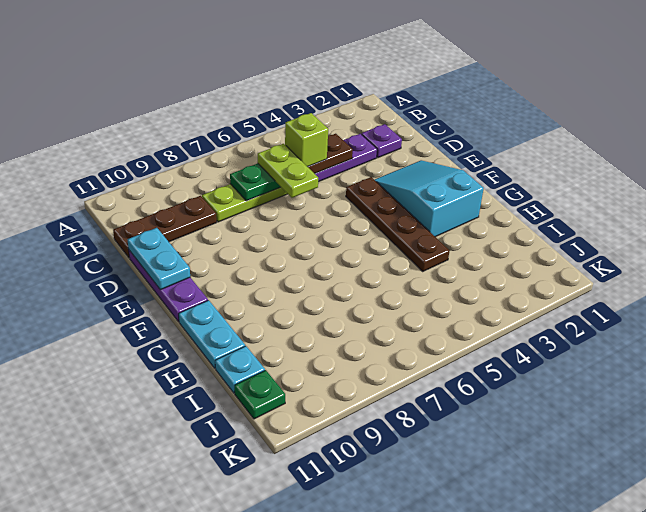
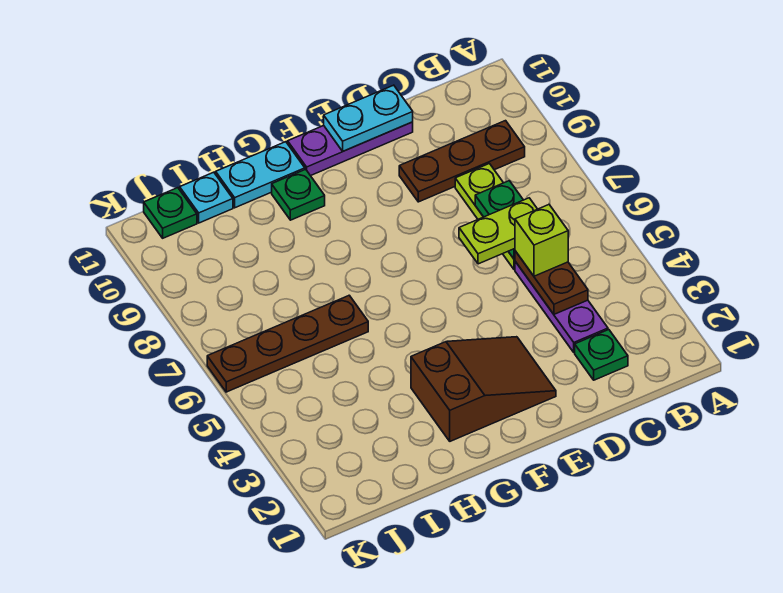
purple plate C2 level 1 -> green plate C2 level 1
brown plate C9:C11 level 1 -> brown plate B9:D9 level 1
cyan slope E2:G3 level 1 top G -> brown slope E2:G3 level 1 top G
brown plate E4:H4 level 1 -> brown plate H6:K6 level 1
none -> green plate G10 level 1

